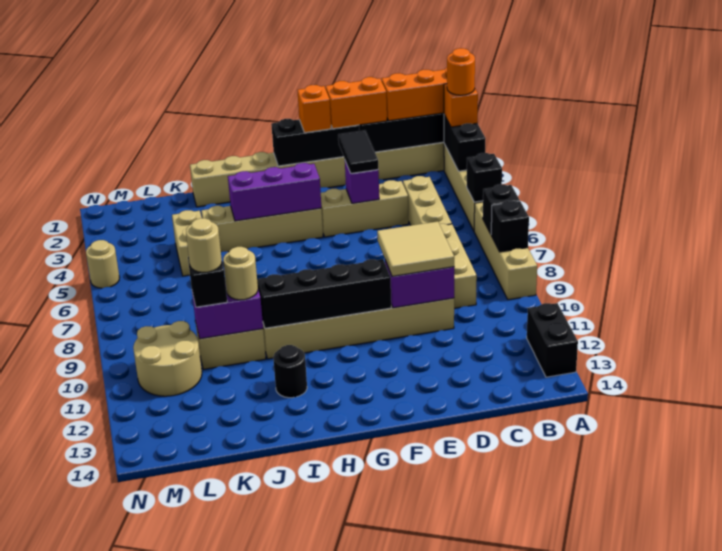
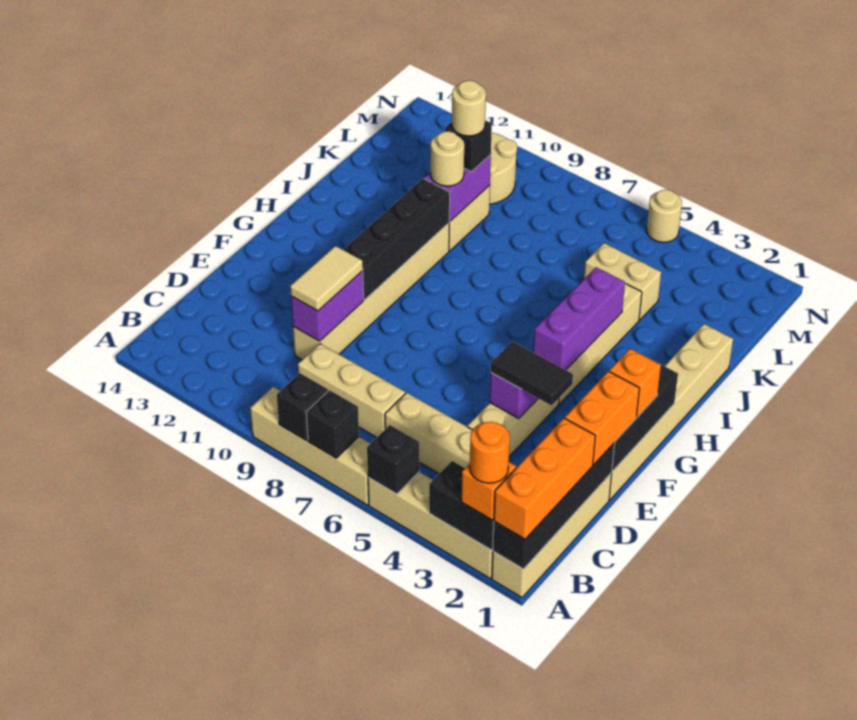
black brick A12:A13 level 1 -> none
tan tile D9:E10 level 3 -> tan tile D10:E10 level 3
black round brick I12 level 1 -> none

